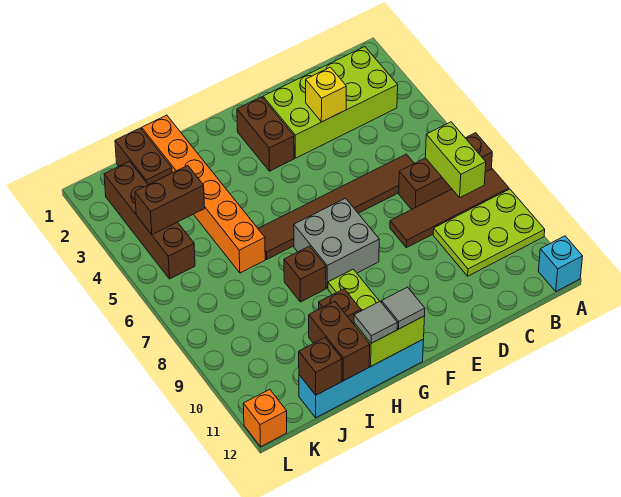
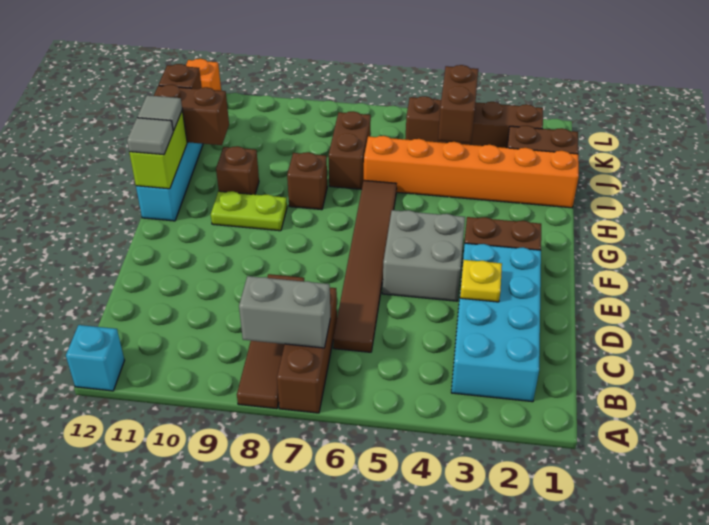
lime plate A9:C10 level 1 -> none
lime brick B2:E3 level 1 -> cyan brick B2:E3 level 1
lime brick B7:B8 level 2 -> grey brick B7:B8 level 2
yellow brick D3 level 2 -> yellow plate D3 level 2
grey brick F7:G8 level 1 -> grey brick E4:F5 level 1
none -> brown brick I7:J7 level 1

